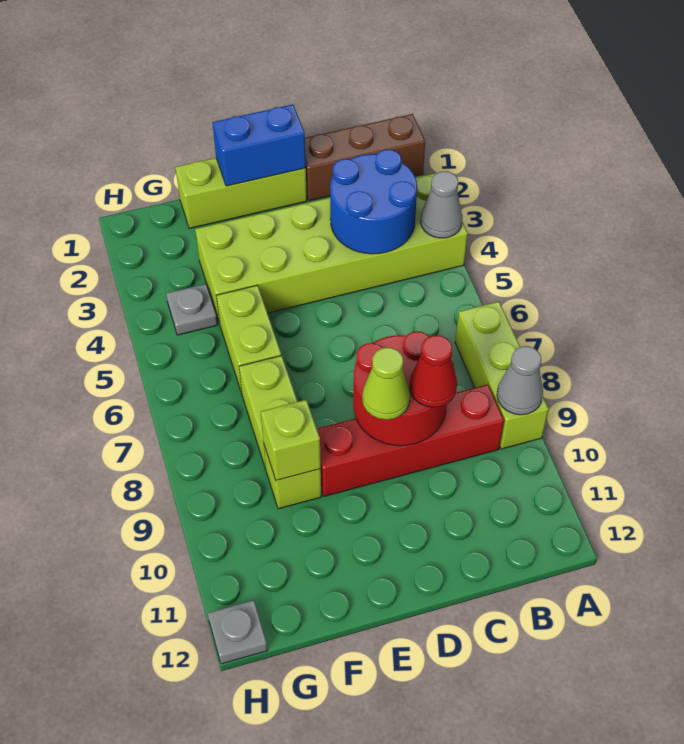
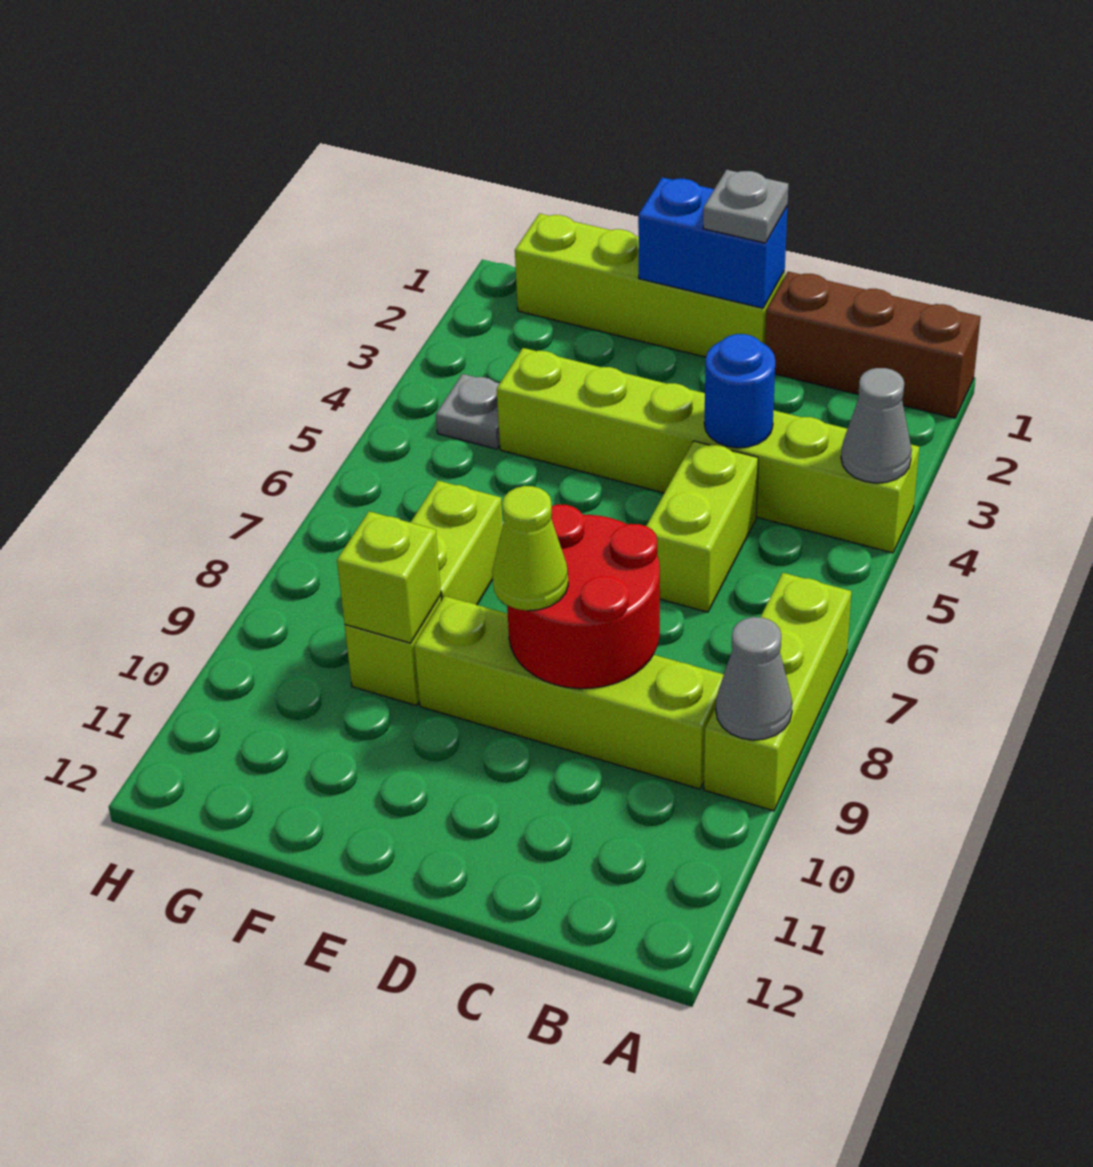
lime brick A3:F4 level 1 -> lime brick A4:F4 level 1
blue round brick B3:C4 level 2 -> blue round brick C4 level 2
red brick B9:E9 level 1 -> lime brick B9:E9 level 1
red cone C9 level 3 -> none
lime brick D1:F1 level 1 -> lime brick D1:G1 level 1
lime brick F5:F6 level 1 -> lime brick C5:C6 level 1
grey plate H12 level 1 -> grey plate D1 level 3

